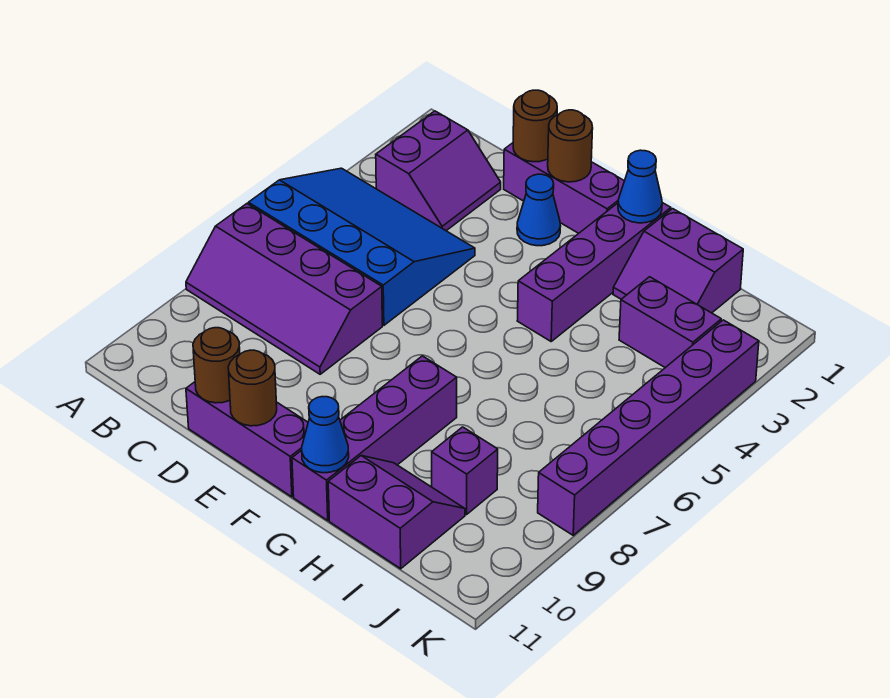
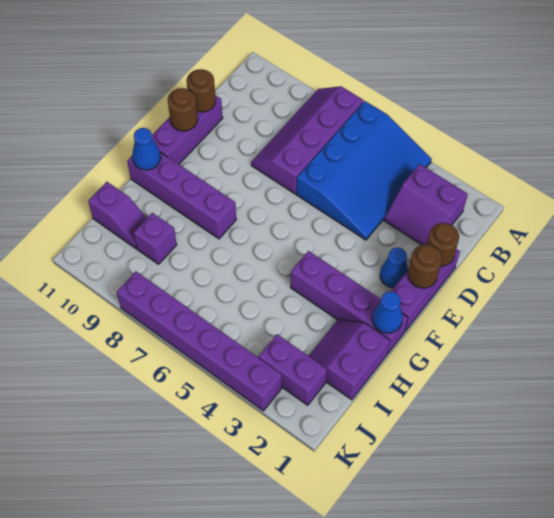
purple slope H10:I11 level 1 top 11 -> purple slope I10:I11 level 1 top 11
purple brick I3:J3 level 1 -> purple brick J2:J3 level 1

